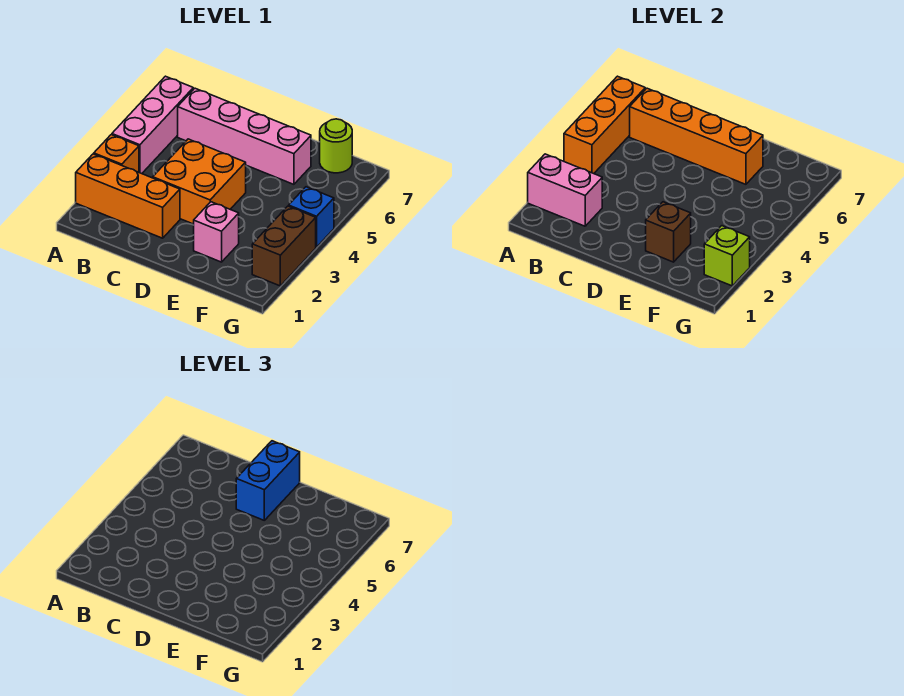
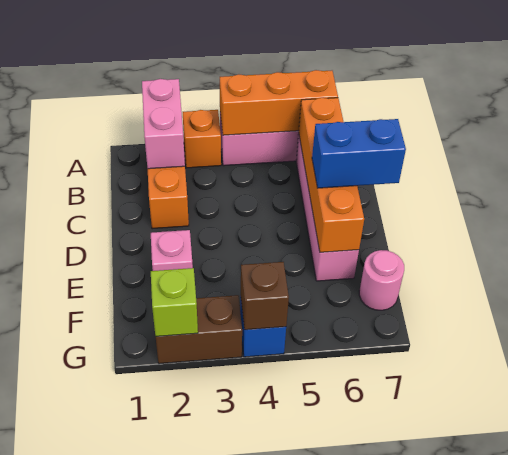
orange brick C3:D4 level 1 -> none
brown brick E2 level 2 -> brown brick G4 level 2
lime round brick F7 level 1 -> pink round brick F7 level 1

